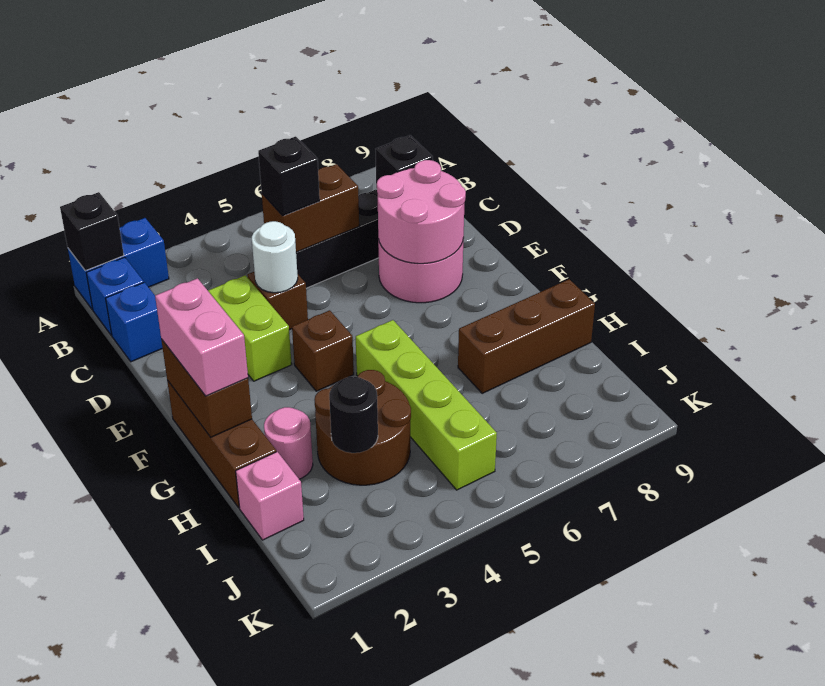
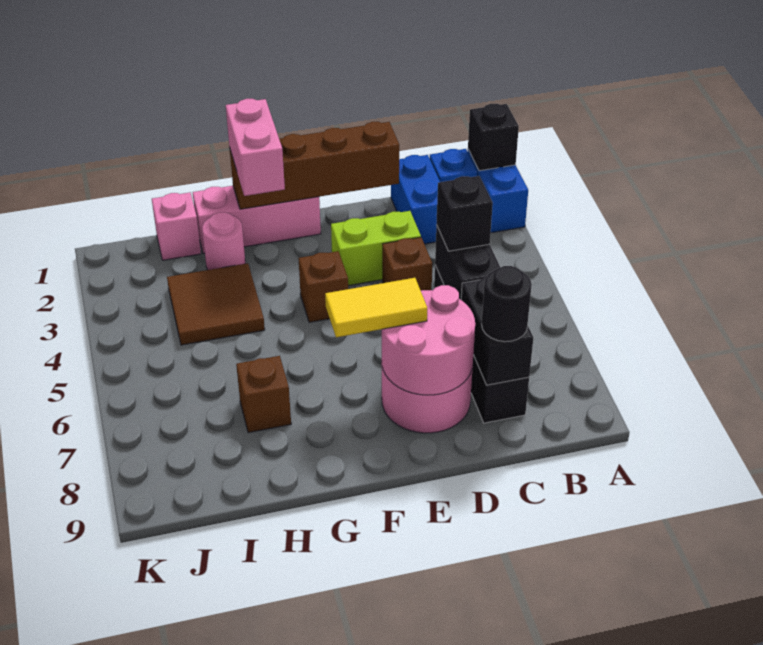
blue brick C1 level 1 -> blue brick C1:C2 level 1
brown brick C5:C6 level 2 -> black brick C5:C6 level 2
black brick C8 level 2 -> black brick C7:C8 level 2
white round brick D4 level 2 -> none
none -> yellow tile E7:F7 level 3
brown brick F1:H1 level 1 -> pink brick F1:H1 level 1
brown brick F1:G1 level 2 -> brown brick D1:G1 level 2
pink brick F1:G1 level 3 -> pink brick G1:G2 level 3
lime brick G5:J5 level 1 -> none
brown round brick H3:I4 level 1 -> brown tile H3:I4 level 1
brown brick H7:H9 level 1 -> brown brick H7 level 1
black round brick I3 level 2 -> black round brick C8 level 3

